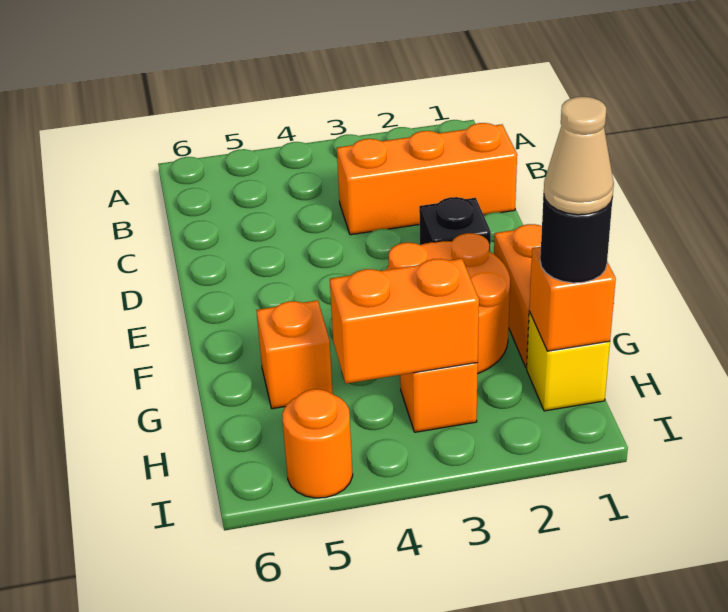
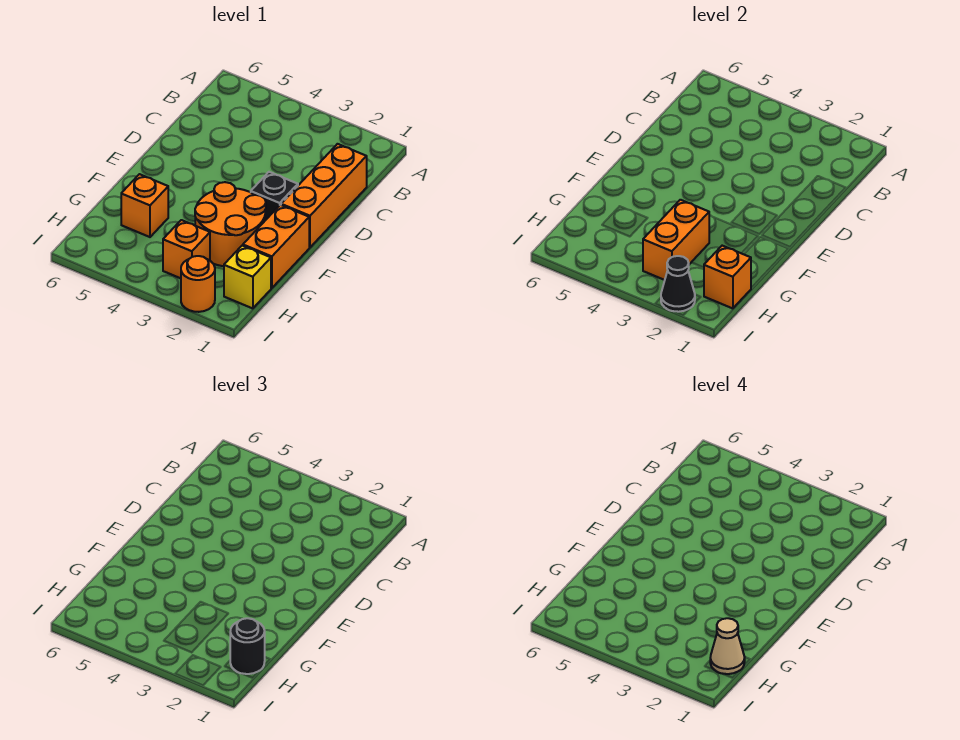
orange brick C1:C3 level 1 -> orange brick C1:E1 level 1
orange brick H3:H4 level 2 -> orange brick G3:H3 level 2
none -> black cone I2 level 2
orange round brick I5 level 1 -> orange round brick I2 level 1

